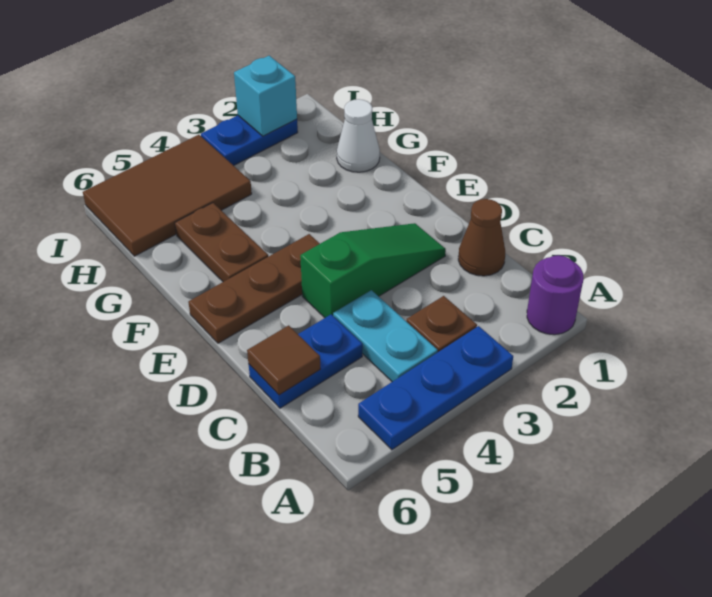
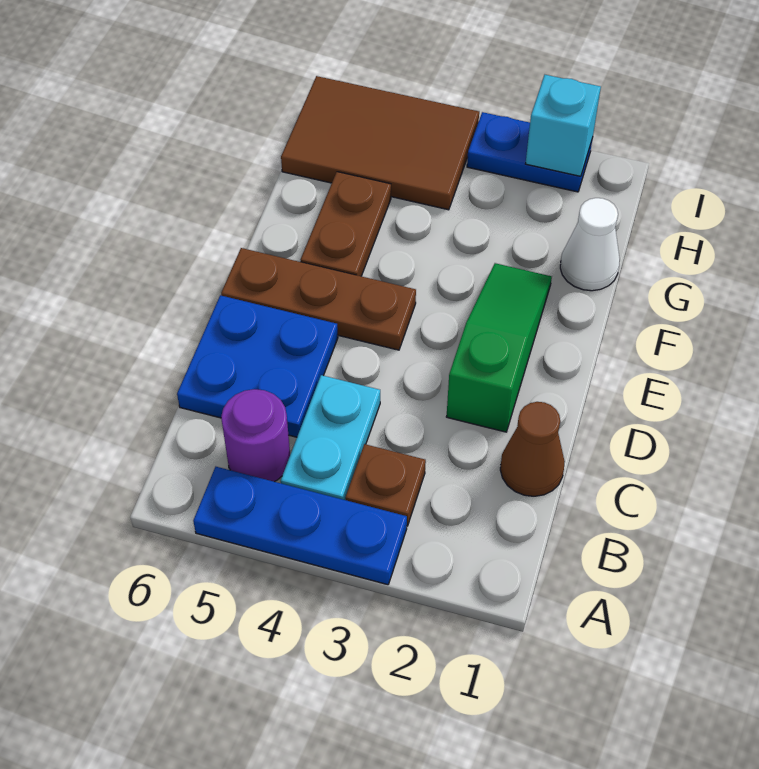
purple round brick A1 level 1 -> purple round brick B5 level 1
blue plate C5:C6 level 1 -> blue plate C5:D6 level 1
brown tile C6 level 2 -> none
green slope D2:D4 level 1 top 4 -> green slope D2:F2 level 1 top D

